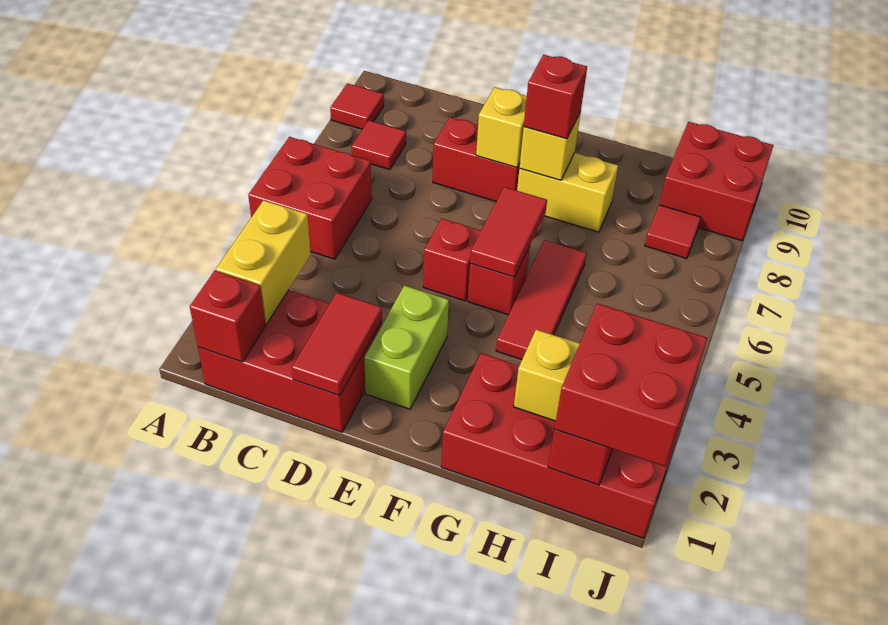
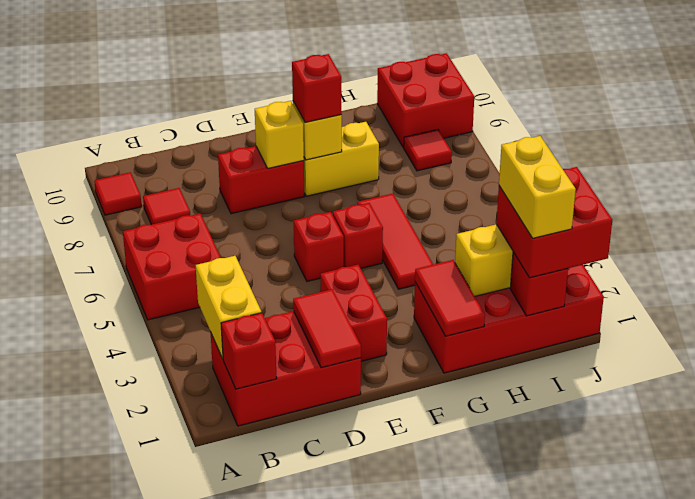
lime brick E2:E3 level 1 -> red brick E2:E3 level 1
red tile F5:F6 level 2 -> red tile G1:G2 level 2
none -> yellow brick I1:I2 level 4

